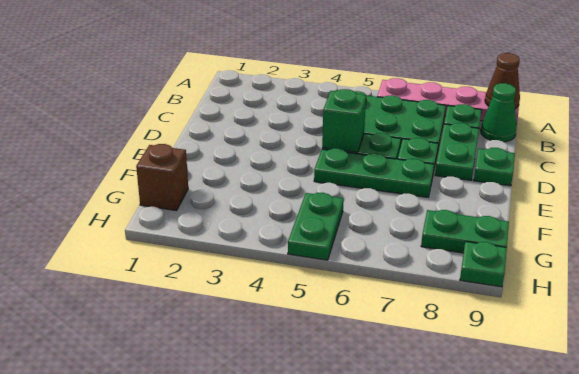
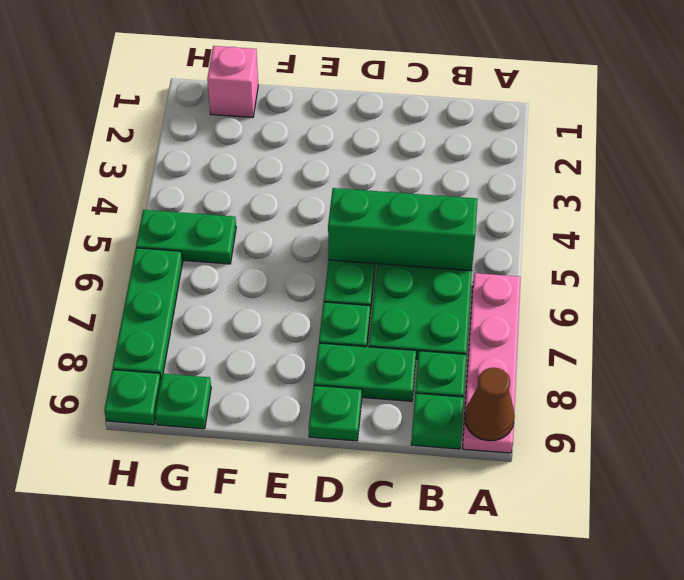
green cone B9 level 1 -> green plate B9 level 1
green brick D5 level 2 -> green brick B5:D5 level 2
green plate E5:E7 level 1 -> green plate H6:H8 level 1
brown brick G1 level 1 -> pink brick G1 level 1
green plate G8:G9 level 1 -> green plate G9 level 1

